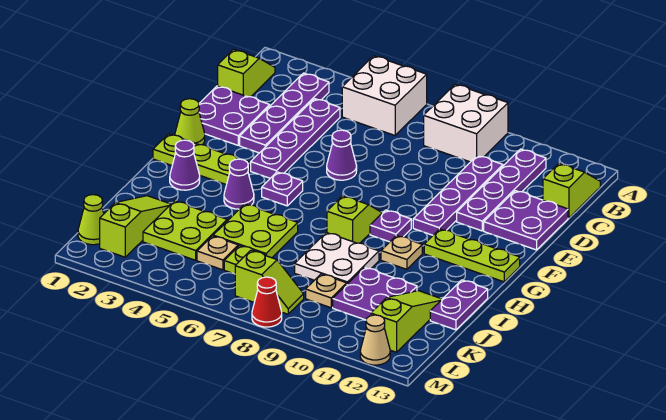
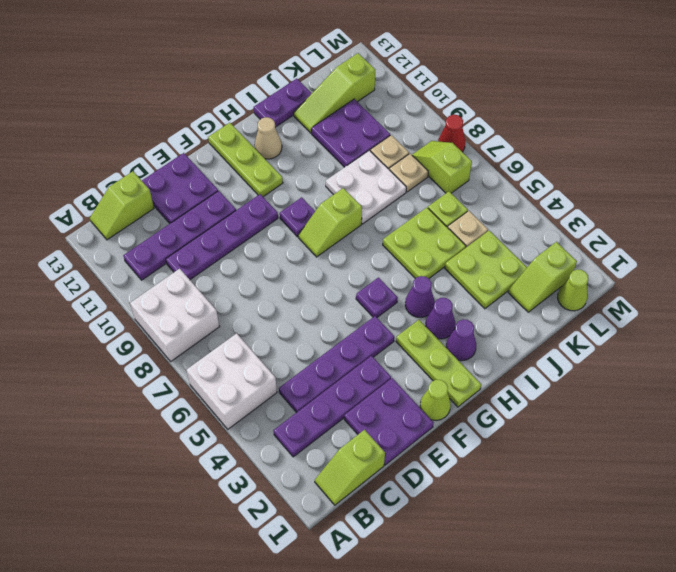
purple cone E6 level 1 -> purple cone H3 level 1
tan plate H10 level 1 -> tan plate K8 level 1
lime slope J2:L2 level 1 top L -> lime slope K2:L2 level 1 top L
tan cone M12 level 1 -> tan cone H12 level 1

